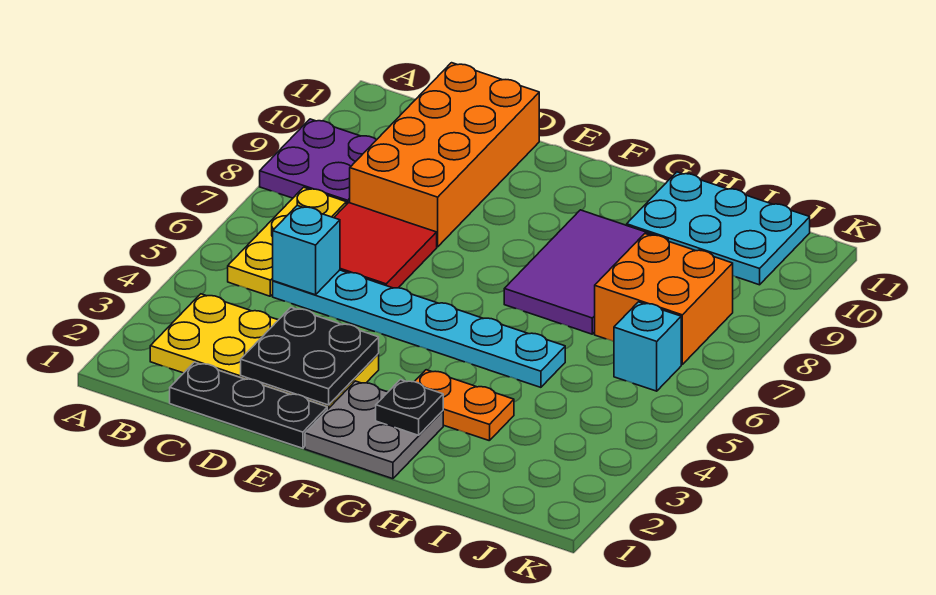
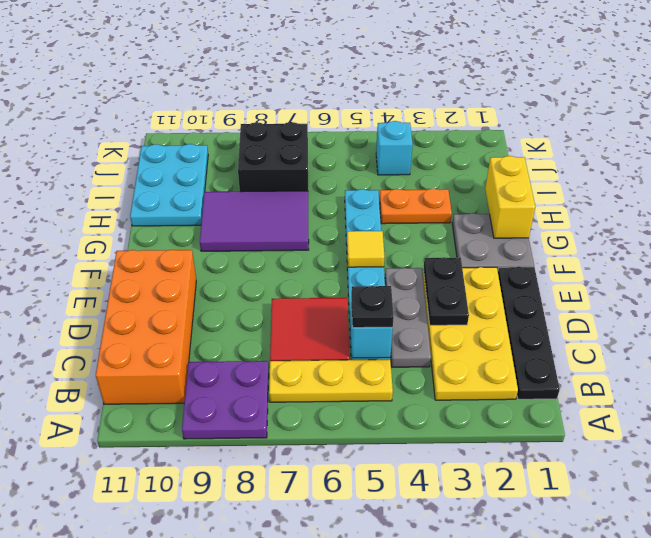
black plate C1:E1 level 1 -> black plate B1:E1 level 1
none -> grey plate C4:E4 level 1
orange brick C8:D11 level 1 -> orange brick B10:E11 level 1
black plate D2:E3 level 2 -> black plate D3:E3 level 2
none -> yellow tile F5 level 2
none -> yellow brick G1:H1 level 2
black plate G2 level 2 -> black plate C5 level 3
orange plate G3:H3 level 1 -> orange plate H3:H4 level 1
orange brick I7:J8 level 1 -> black brick I7:J8 level 1
cyan brick J6 level 1 -> cyan brick J4 level 1

